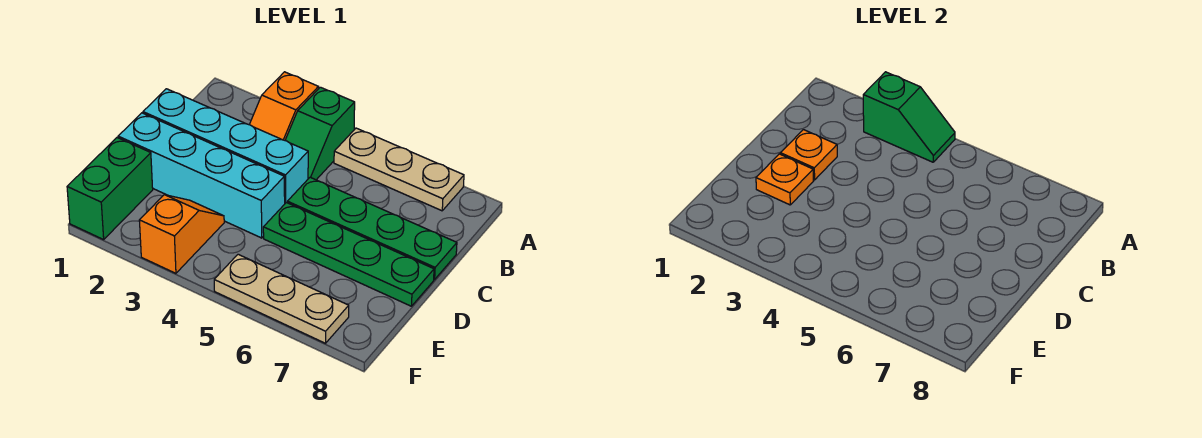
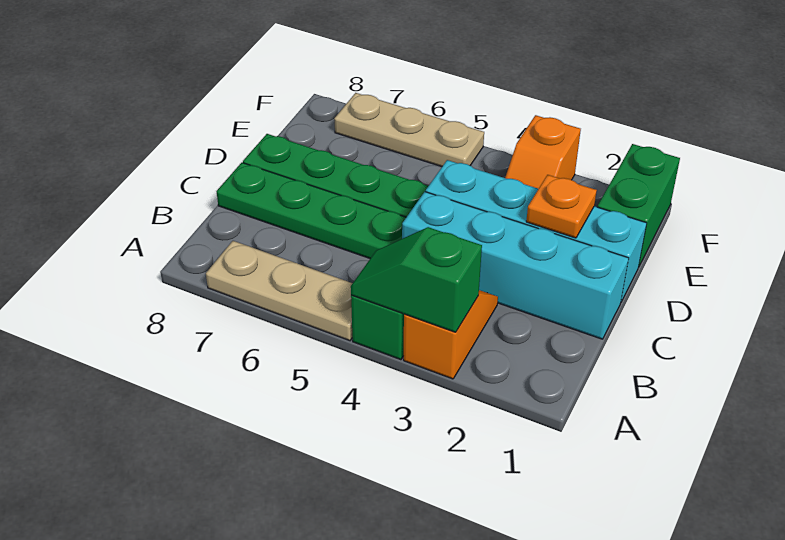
orange plate C2 level 2 -> none

